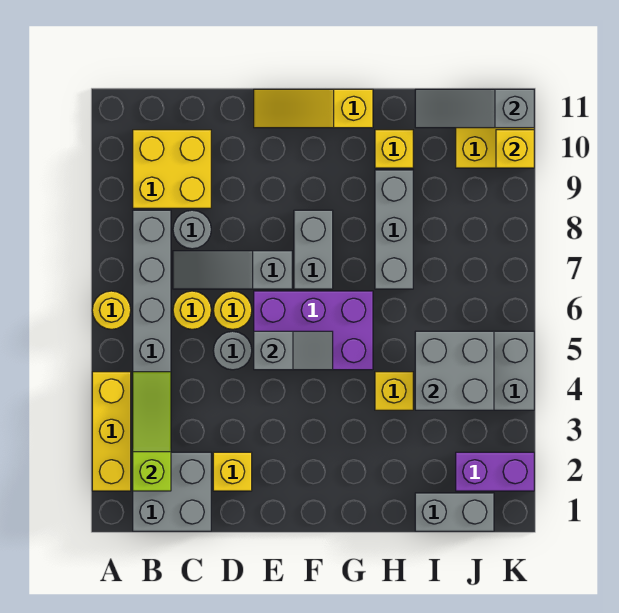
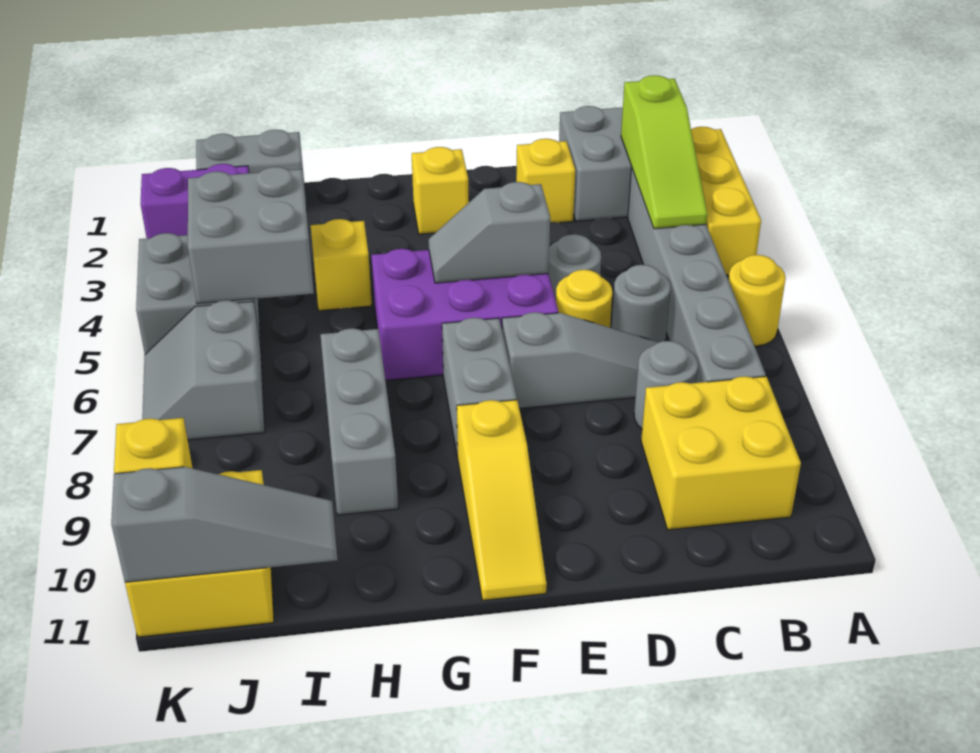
yellow round brick C6 level 1 -> grey round brick C6 level 1
yellow slope E11:G11 level 1 top G -> yellow slope F9:F11 level 1 top 9
yellow brick H10 level 1 -> yellow brick F2 level 1
none -> grey slope J6:K7 level 1 top J

